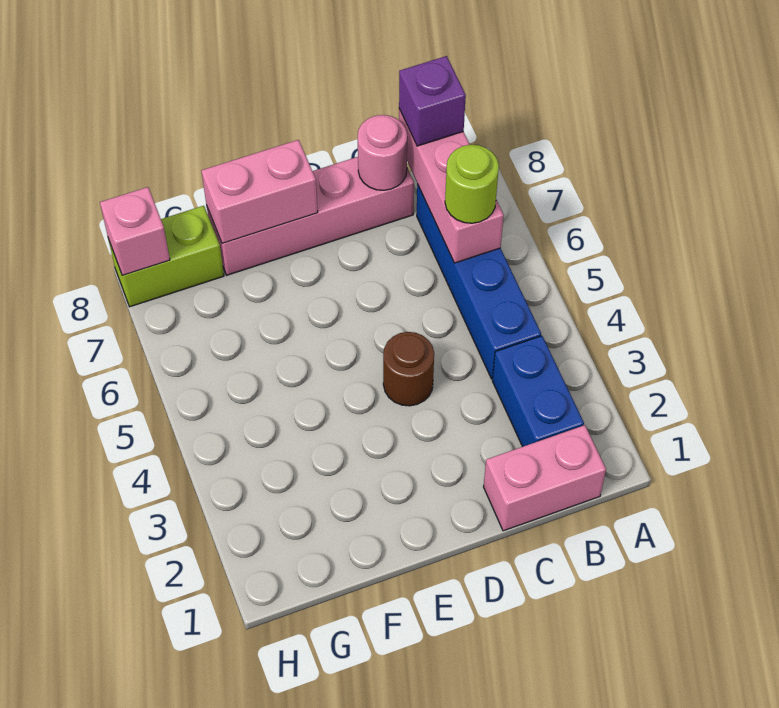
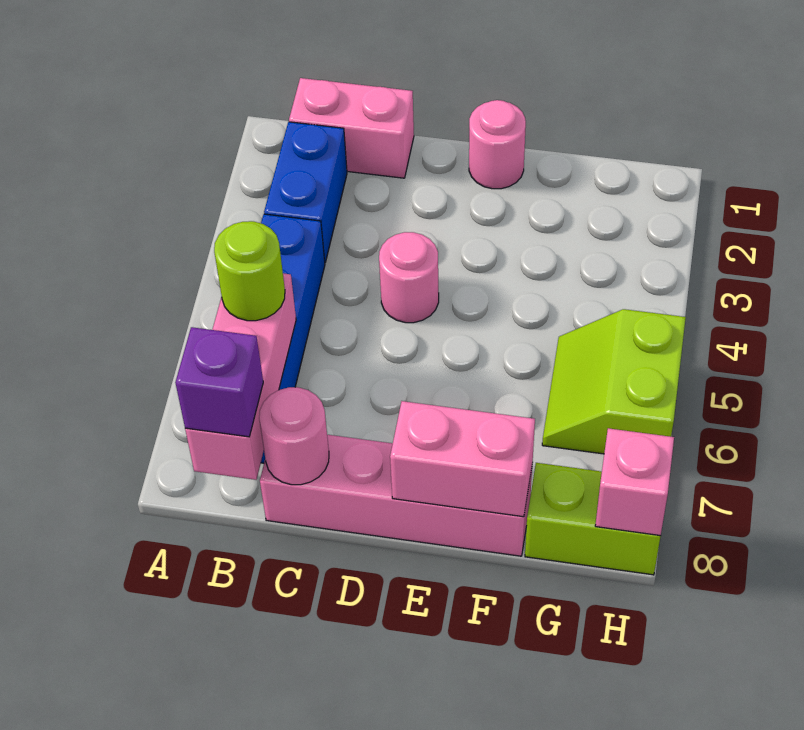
brown round brick D4 level 1 -> pink round brick D4 level 1
none -> pink round brick E1 level 1
none -> lime slope G5:H6 level 1 top H

